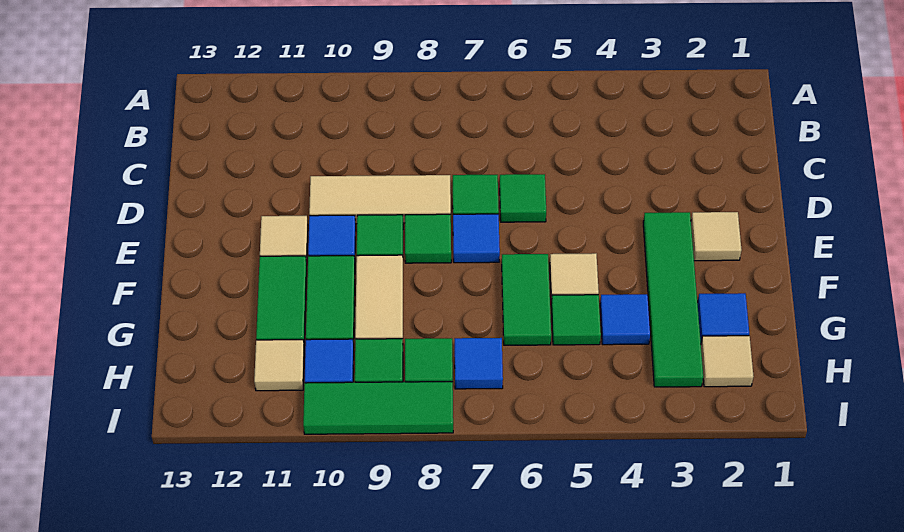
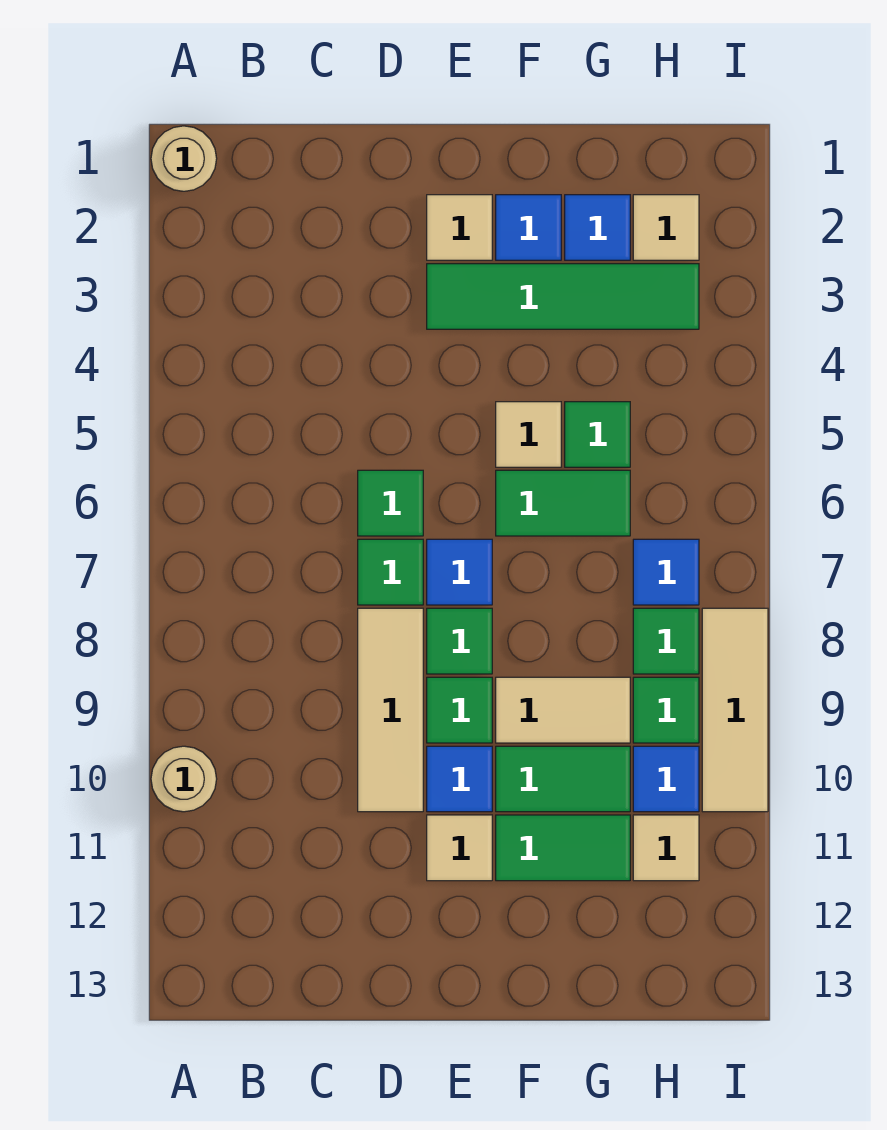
none -> tan round brick A1 level 1
none -> tan round brick A10 level 1
blue tile G4 level 1 -> blue tile F2 level 1
green tile I8:I10 level 1 -> tan tile I8:I10 level 1

